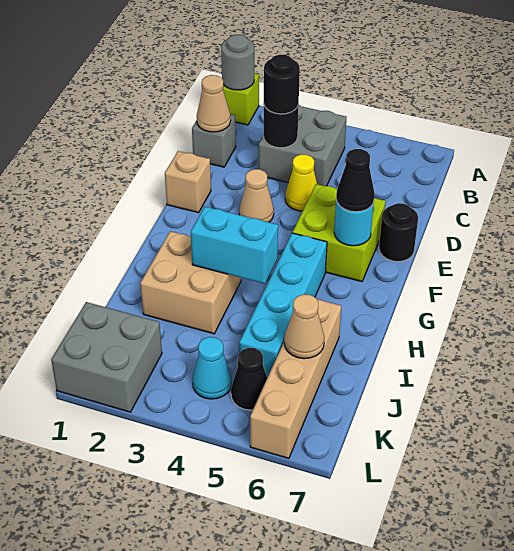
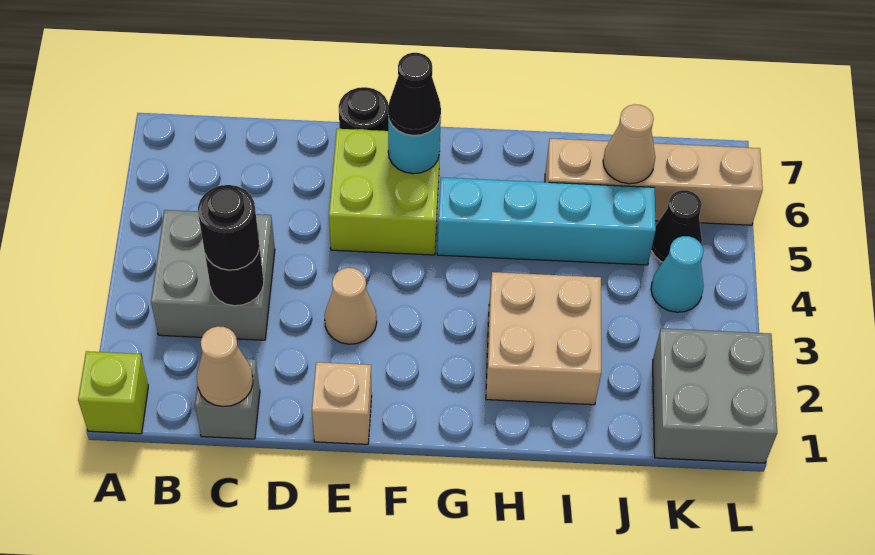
grey round brick A1 level 2 -> none
yellow cone D4 level 1 -> none
cyan brick H3:H4 level 2 -> none

